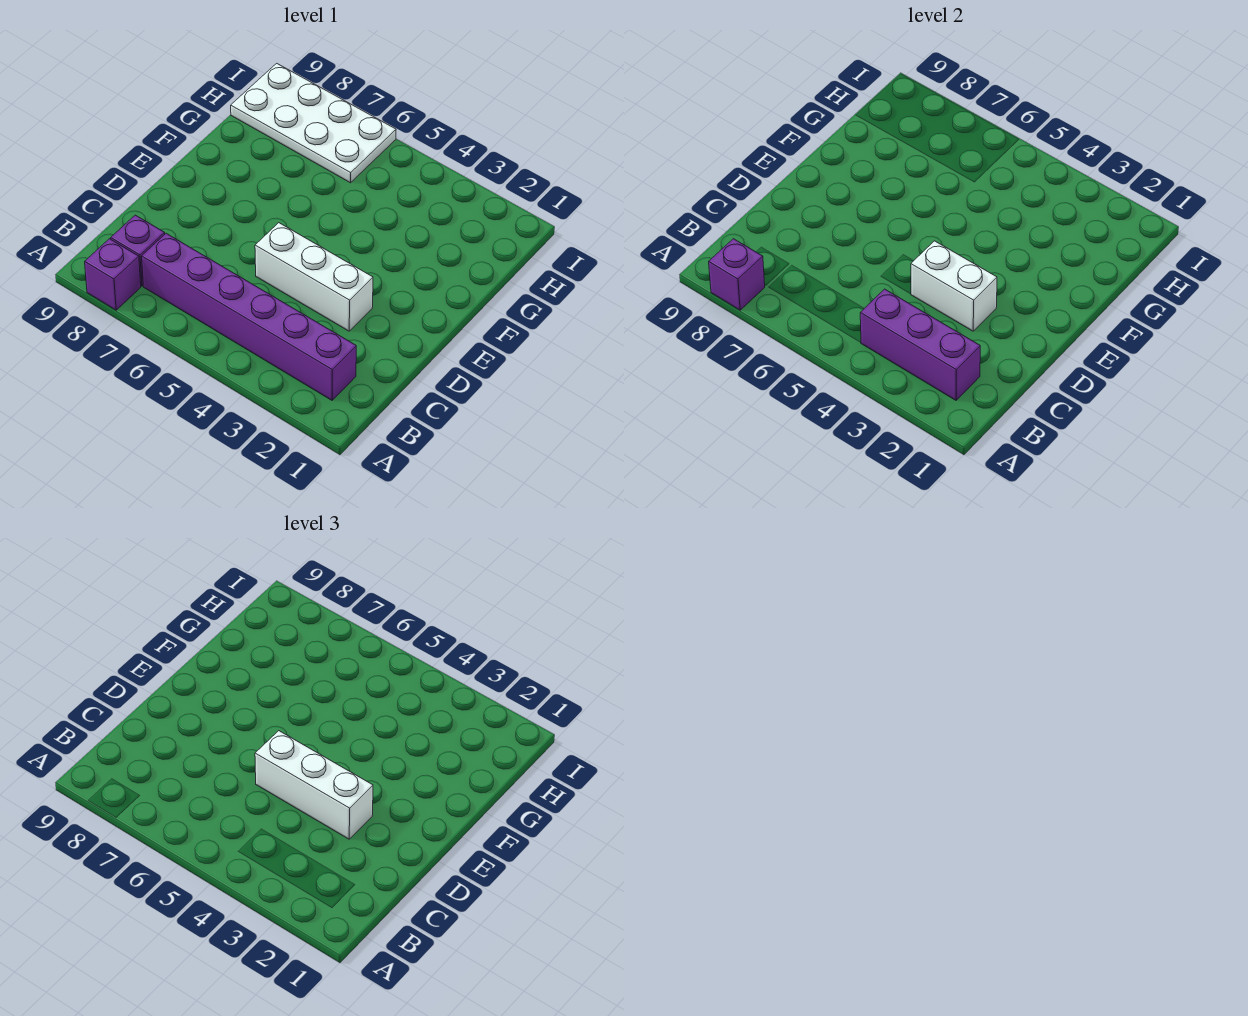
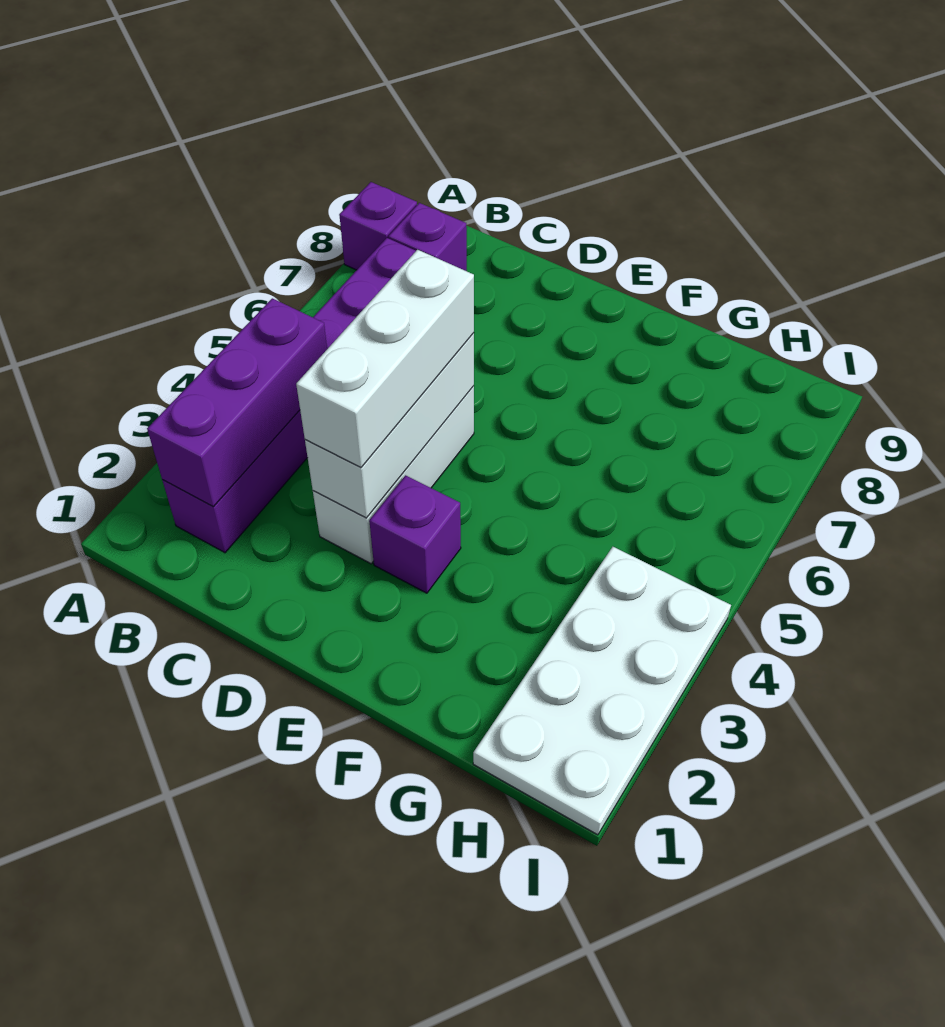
purple brick A8 level 2 -> purple brick E3 level 1
white brick D3:D4 level 2 -> white brick D3:D5 level 2
white plate H6:I9 level 1 -> white plate H1:I4 level 1

